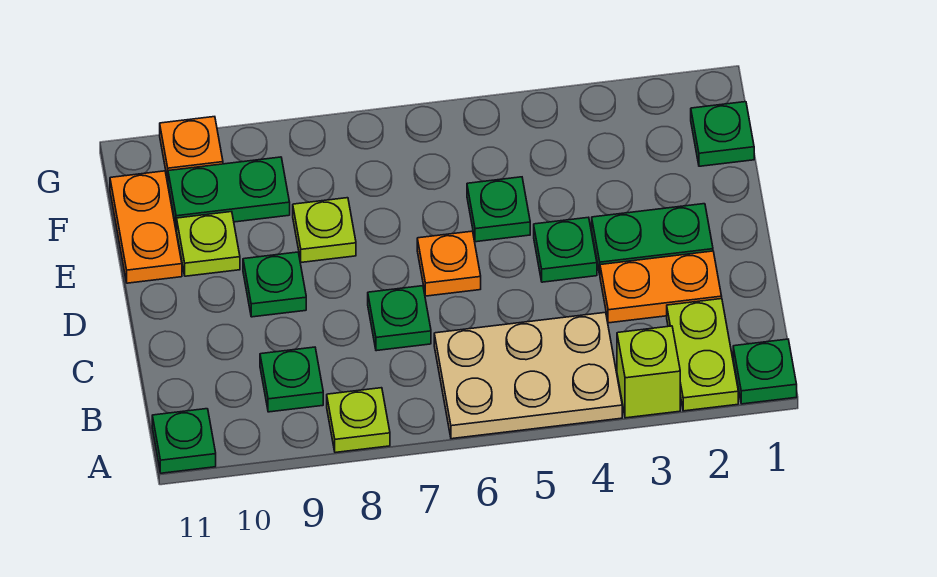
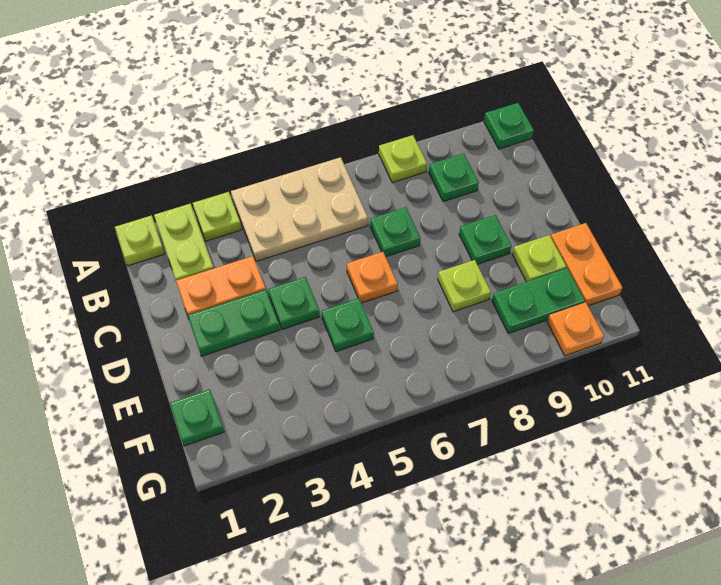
green plate A1 level 1 -> lime plate A1 level 1
lime brick A3 level 1 -> lime plate A3 level 1

